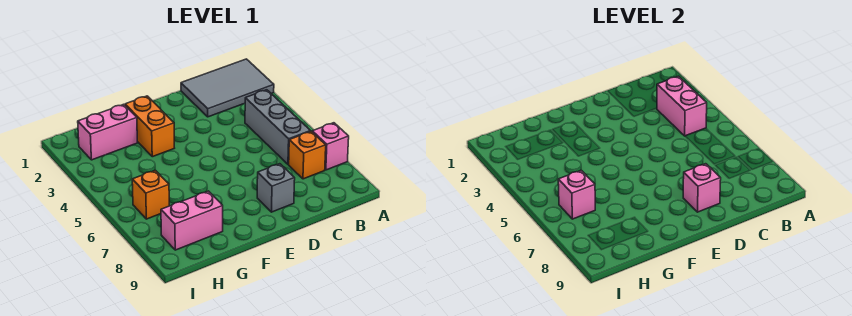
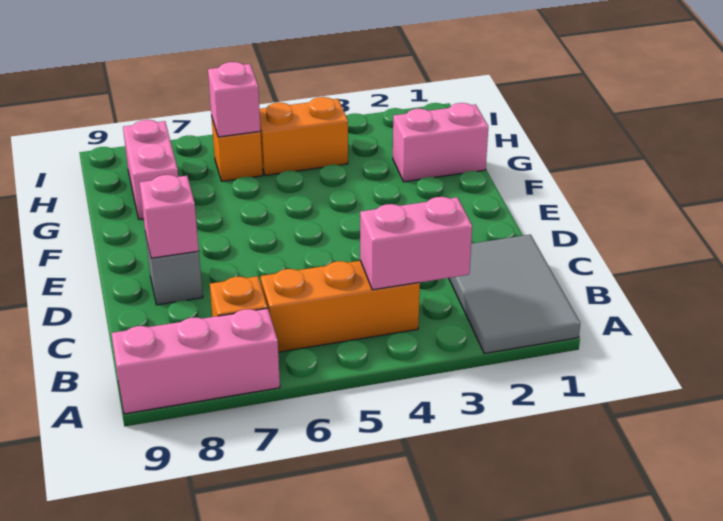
pink brick A7 level 1 -> pink brick A7:A9 level 1
grey brick B4:B6 level 1 -> orange brick B4:B6 level 1
orange brick F2:F3 level 1 -> orange brick H4:H5 level 1
pink brick G2:H2 level 1 -> pink brick G1:G2 level 1

